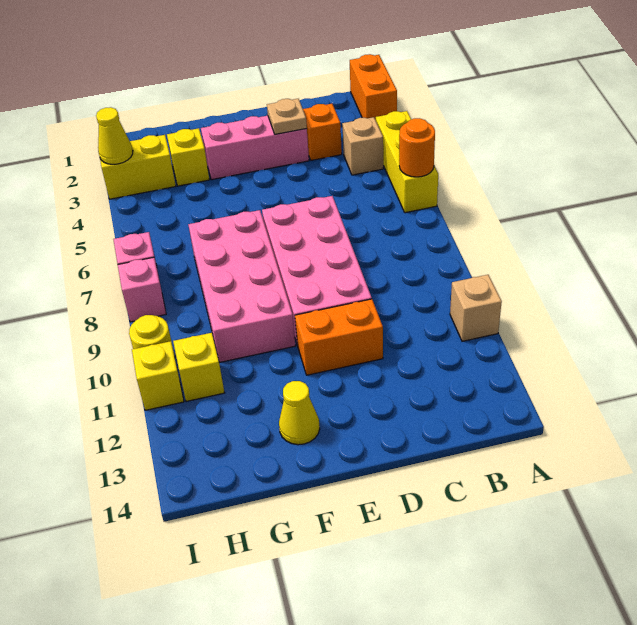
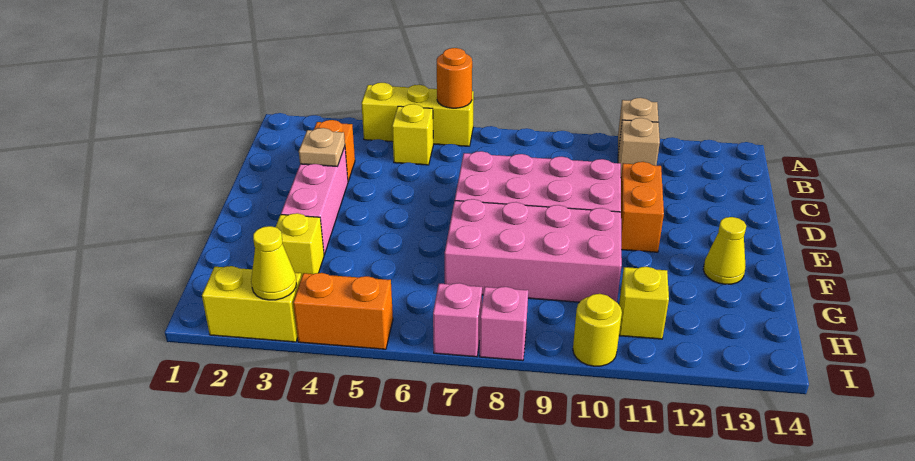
orange brick A1:A2 level 1 -> orange brick I4:I5 level 1
tan brick B4 level 1 -> tan brick B11 level 1
yellow brick H3:I3 level 1 -> yellow brick I2:I3 level 1
yellow brick I11 level 1 -> yellow brick B5 level 1

